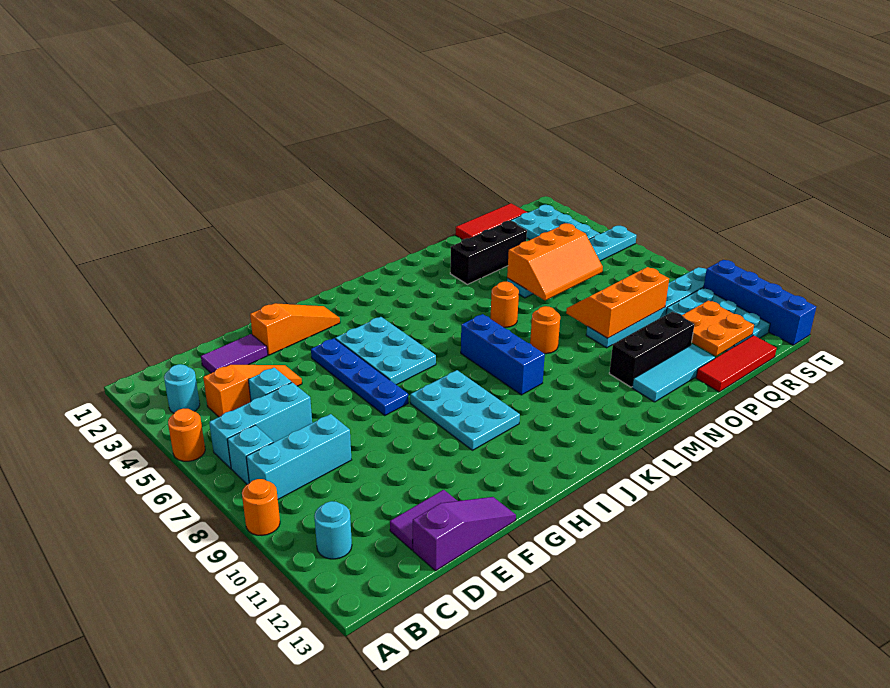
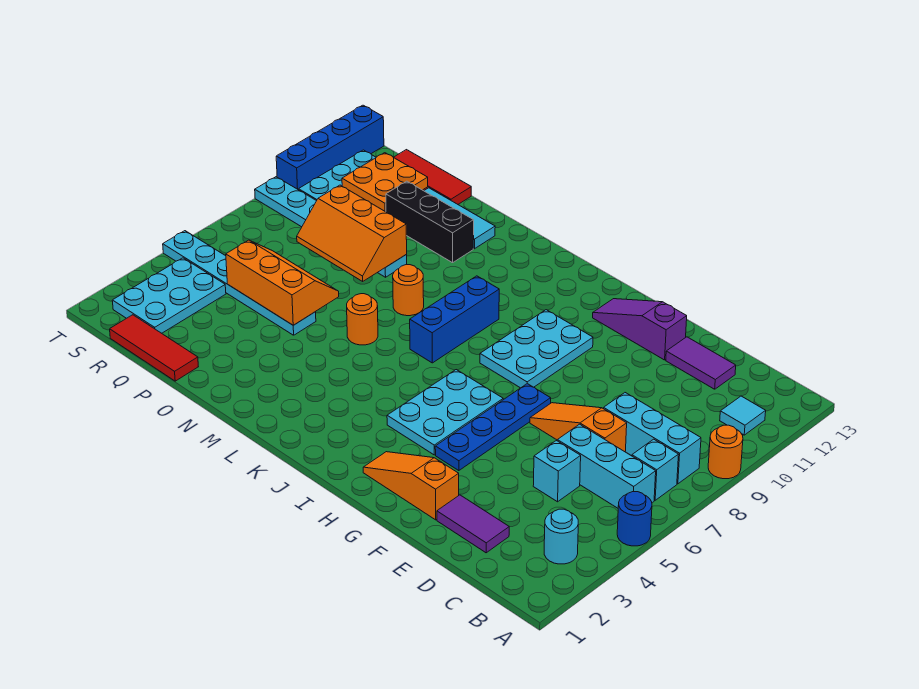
orange round brick A5 level 1 -> blue round brick A5 level 1
cyan round brick B11 level 1 -> cyan tile B11 level 1
orange slope C4:E4 level 1 top C -> orange slope D7:F7 level 1 top D
purple slope D13:F13 level 1 top D -> purple slope F12:H12 level 1 top F
black brick N3:P3 level 1 -> none

